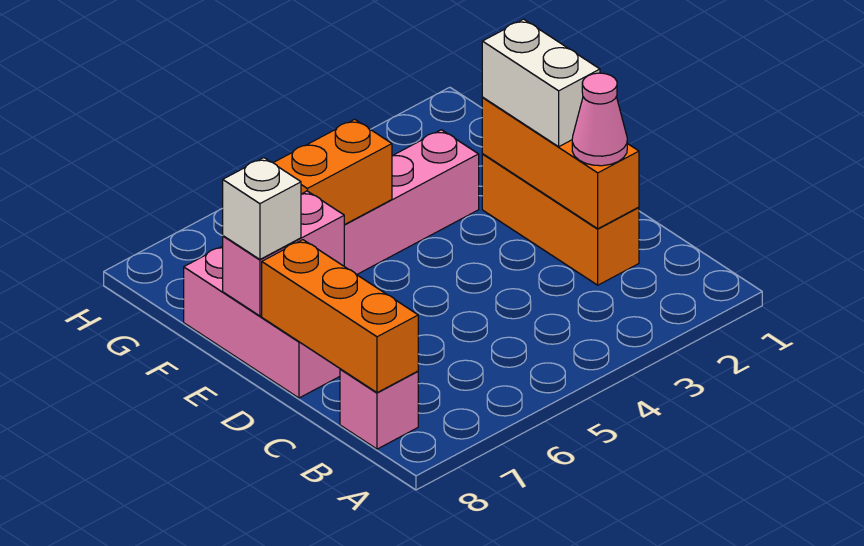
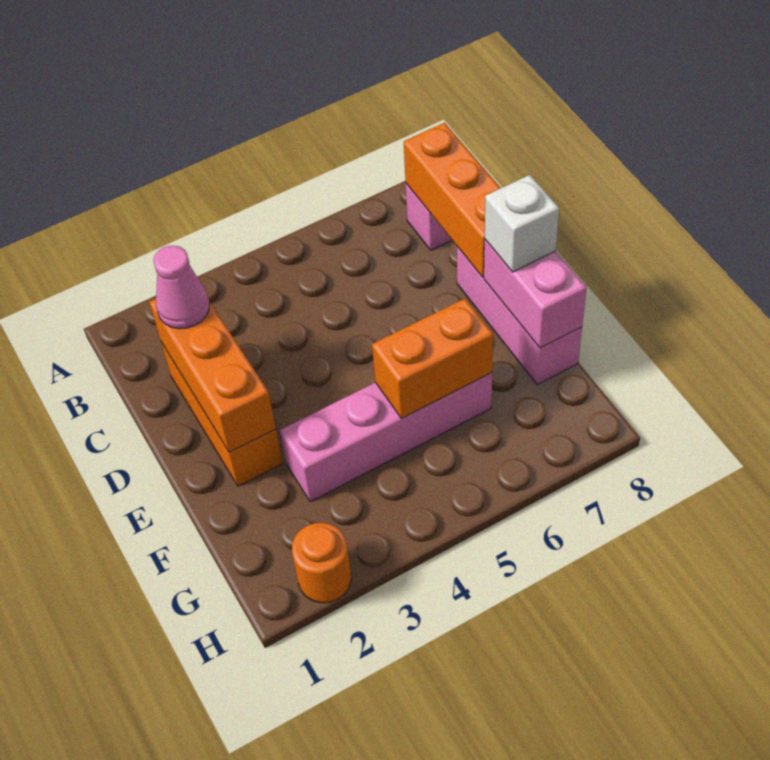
white brick D2:E2 level 3 -> none
pink brick E7:E8 level 2 -> pink brick E8:F8 level 2
none -> orange round brick H2 level 1

